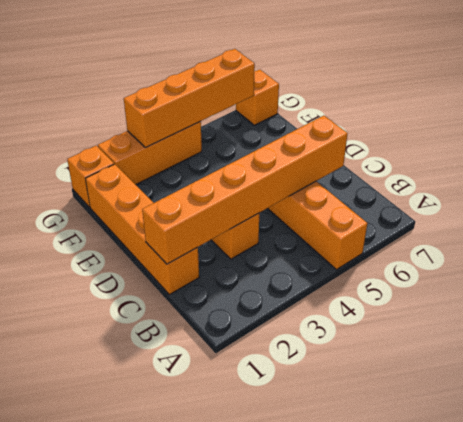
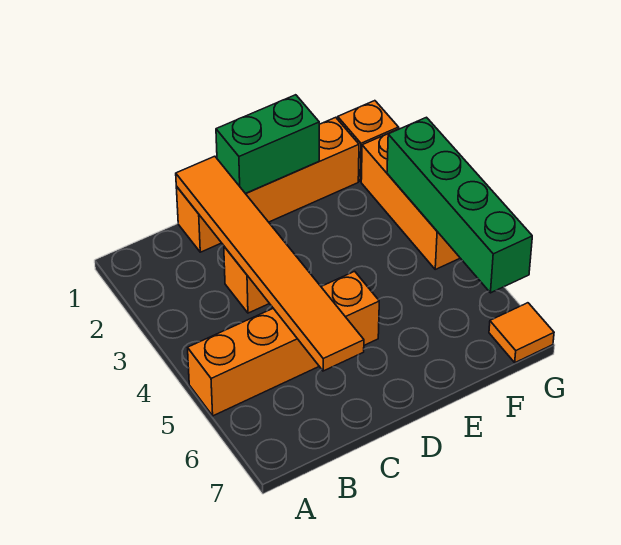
orange brick C1:C6 level 2 -> orange tile C1:C6 level 2
none -> green brick D1:E1 level 2
orange brick G3:G6 level 2 -> green brick G3:G6 level 2
orange brick G7 level 1 -> orange tile G7 level 1

